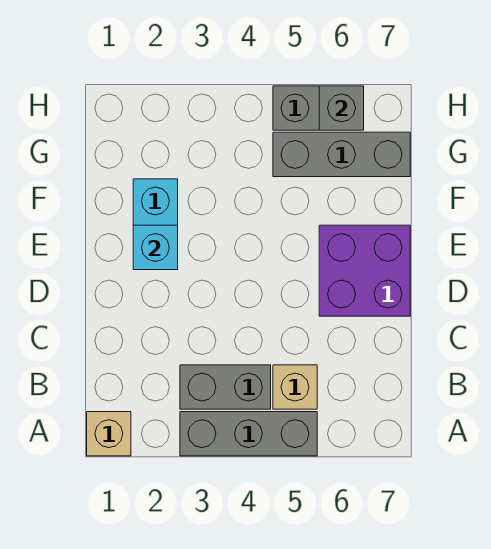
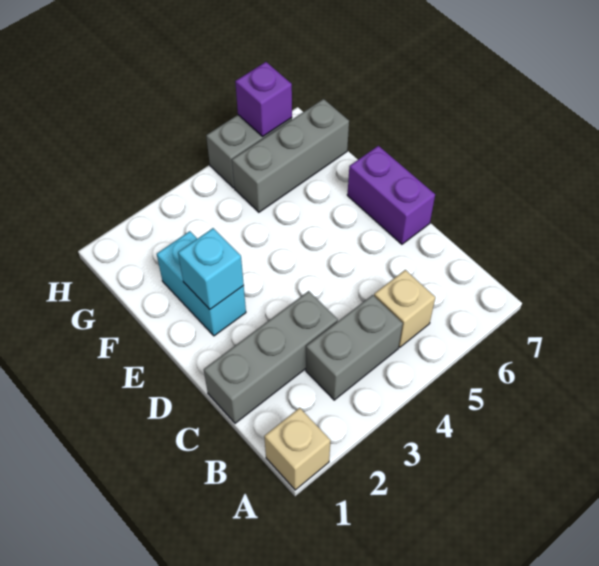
grey brick A3:A5 level 1 -> grey brick C1:C3 level 1
purple brick D6:E7 level 1 -> purple brick D7:E7 level 1
grey brick H6 level 2 -> purple brick H6 level 2

